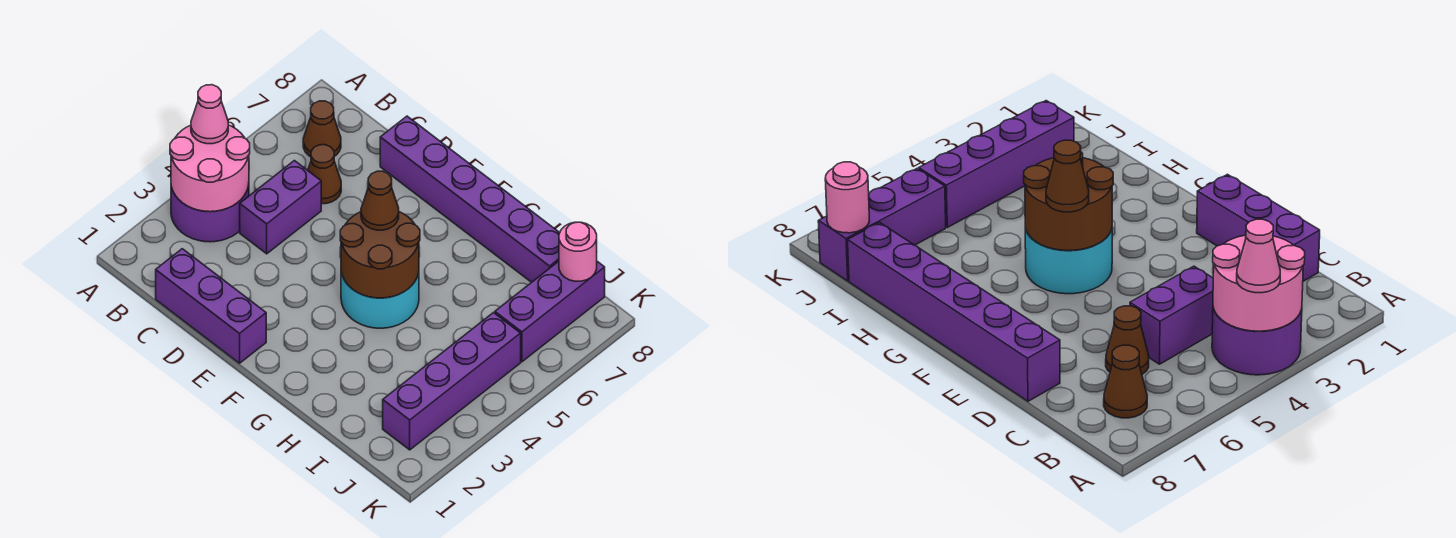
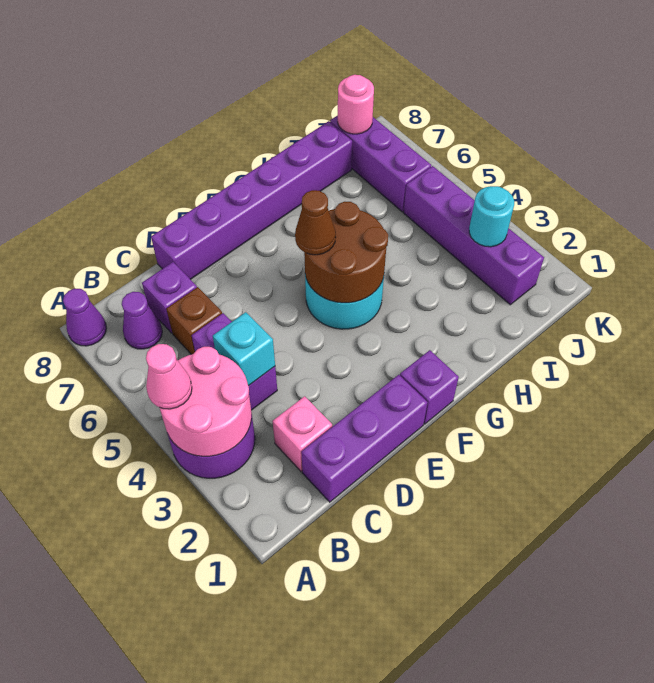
none -> purple cone A8 level 1
brown cone B7 level 1 -> purple cone B7 level 1
none -> pink brick C2 level 1
none -> cyan brick C4 level 2
brown cone C6 level 1 -> brown brick C6 level 1
none -> purple brick C7 level 1
none -> purple brick F1 level 1
none -> cyan round brick J3 level 2

